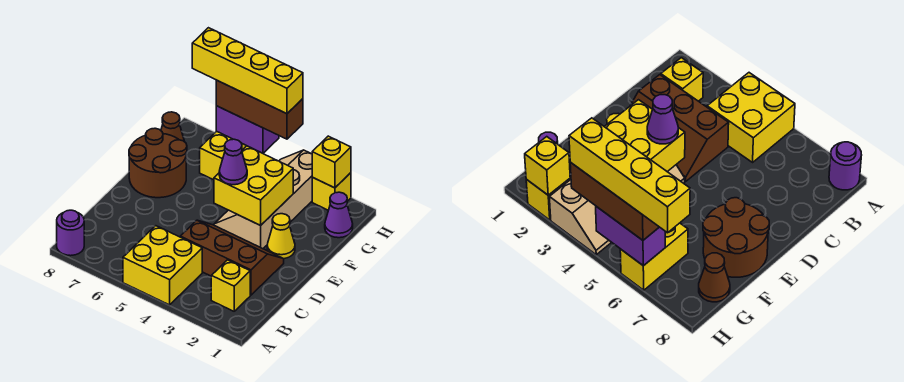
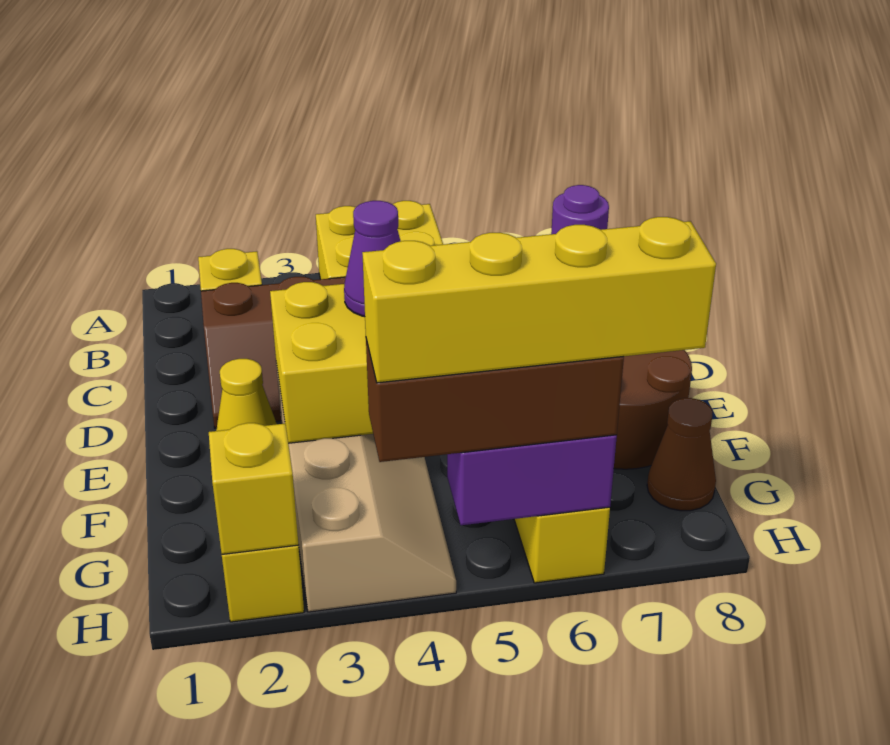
purple cone G1 level 1 -> none

